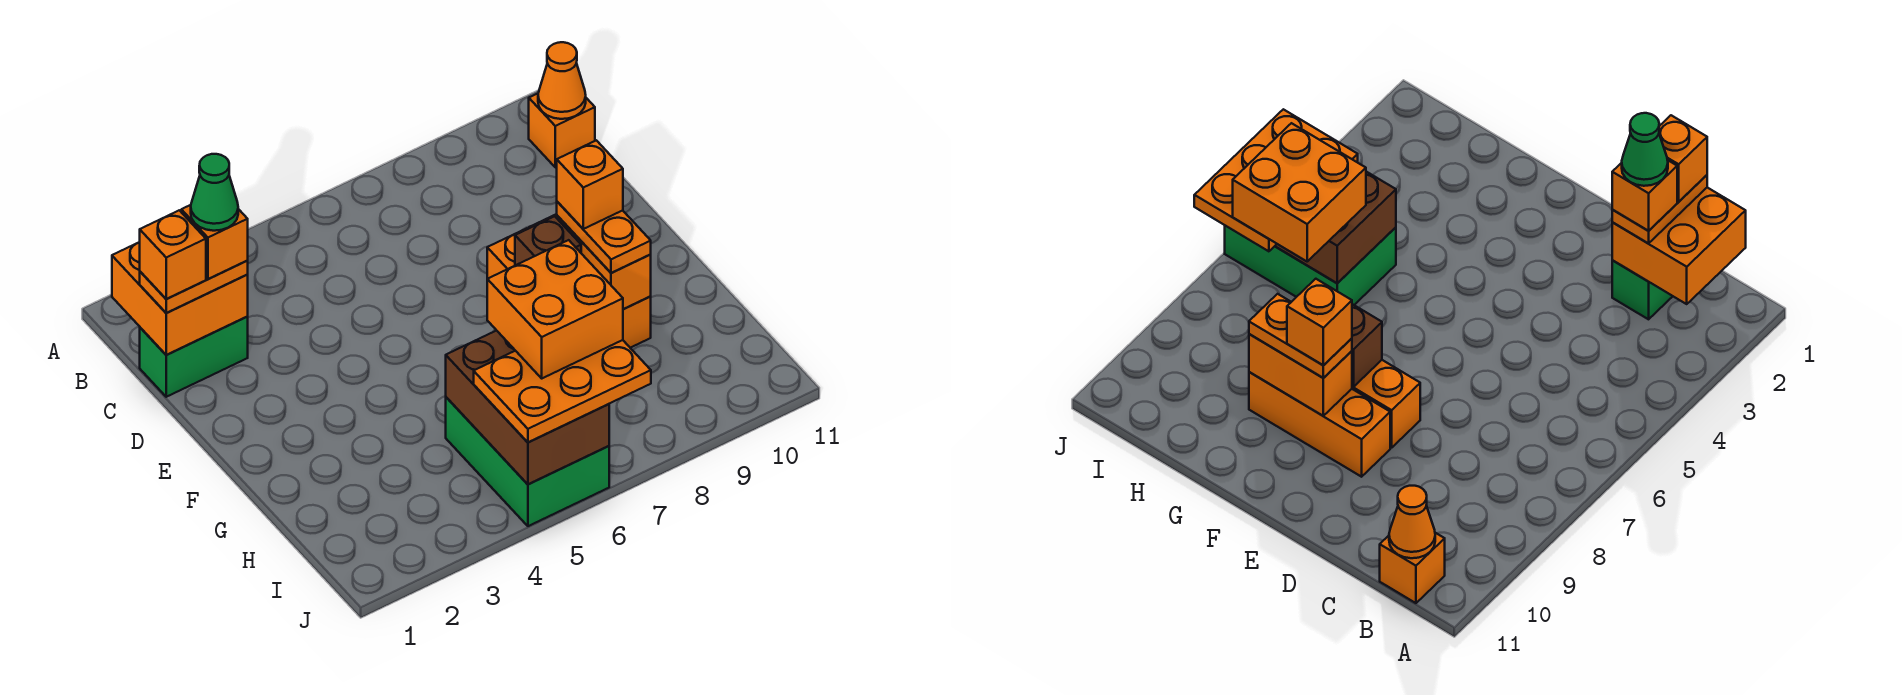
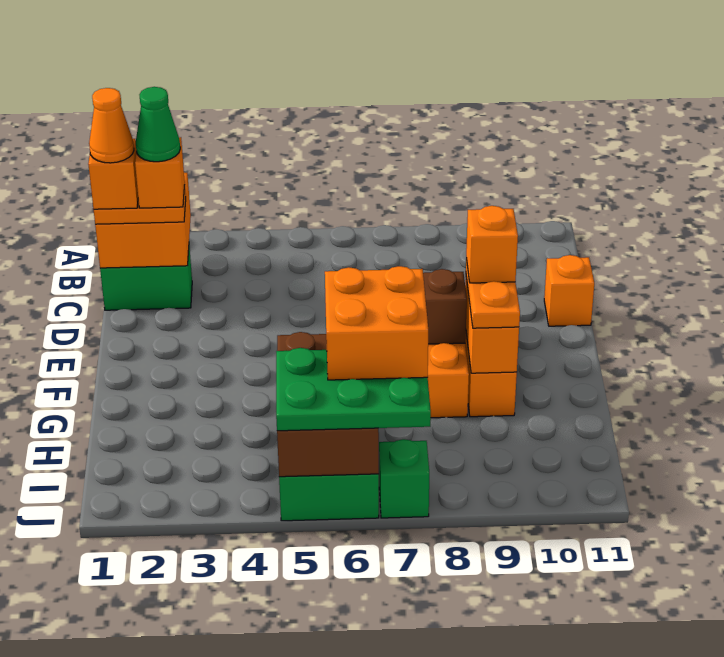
orange brick B11 level 1 -> orange brick D11 level 1
orange cone B11 level 2 -> orange cone C1 level 5
orange plate I5:J7 level 3 -> green plate I5:J7 level 3
none -> green brick J7 level 1

